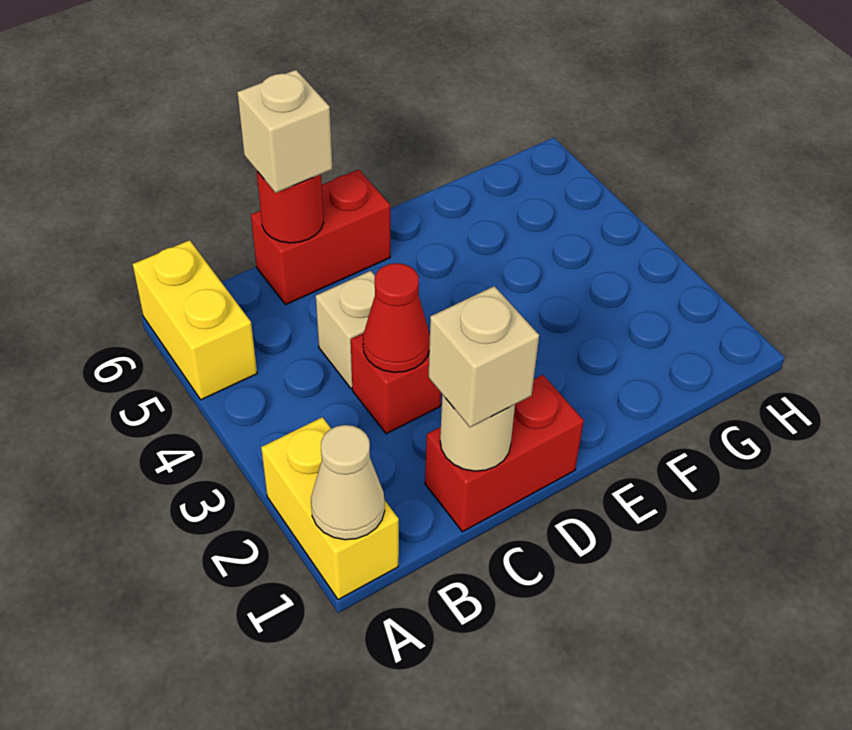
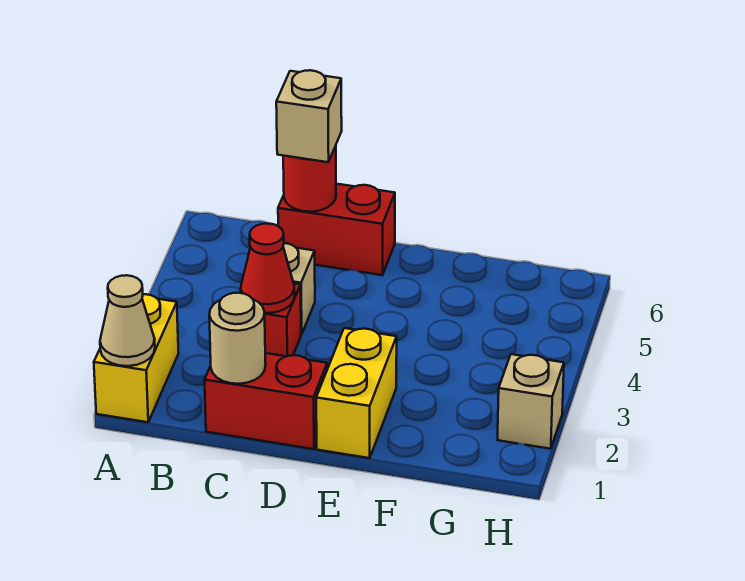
yellow brick A5:A6 level 1 -> yellow brick E1:E2 level 1
tan brick C1 level 3 -> tan brick H2 level 1

